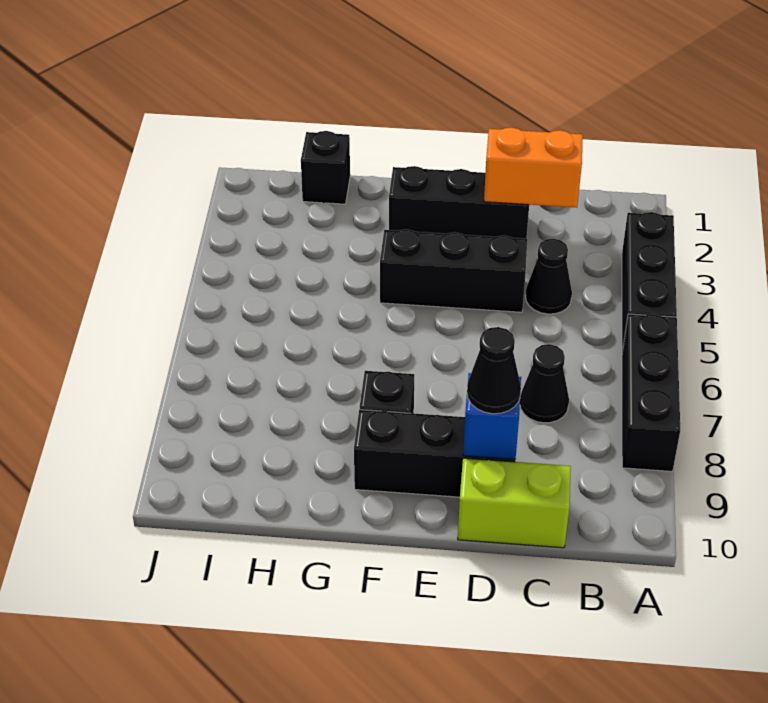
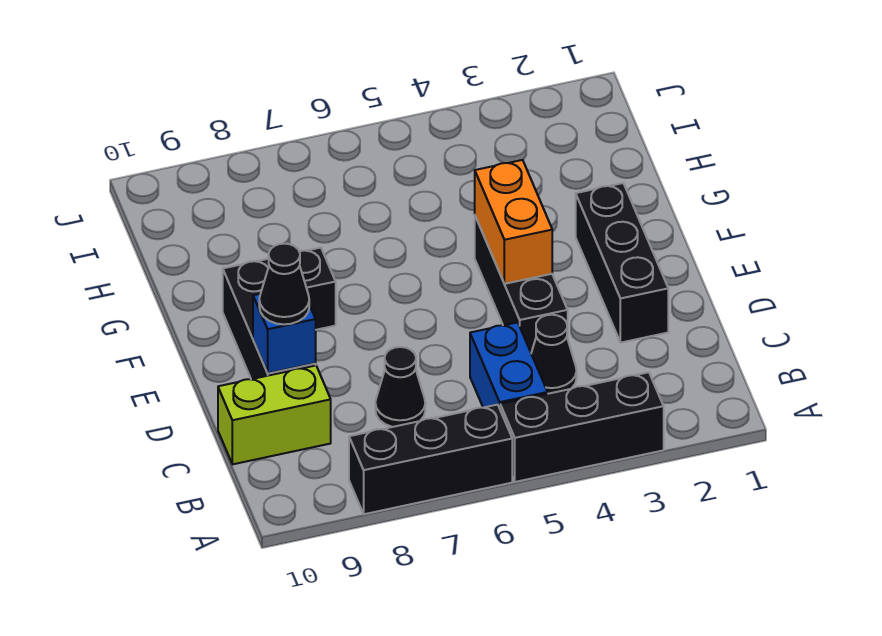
none -> blue brick B5:C5 level 1
orange brick C2:D2 level 2 -> orange brick E4:F4 level 2
lime brick C10:D10 level 1 -> lime brick C9:C10 level 1
black brick H1 level 1 -> none

